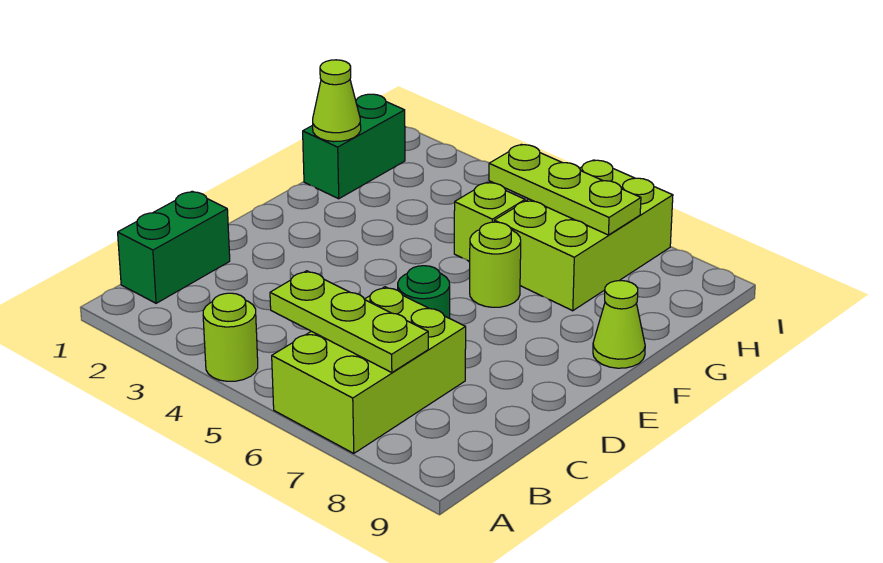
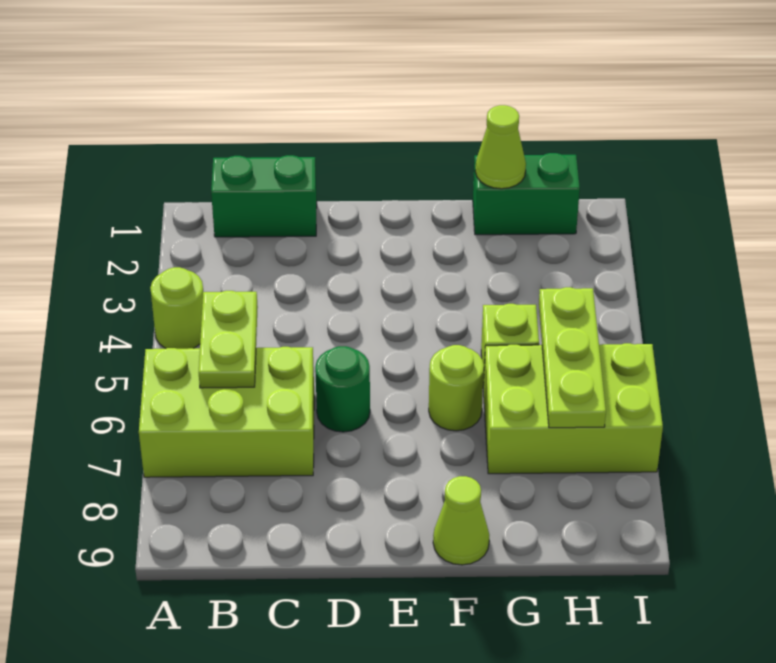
lime plate B5:B7 level 2 -> lime plate B5:B6 level 2

